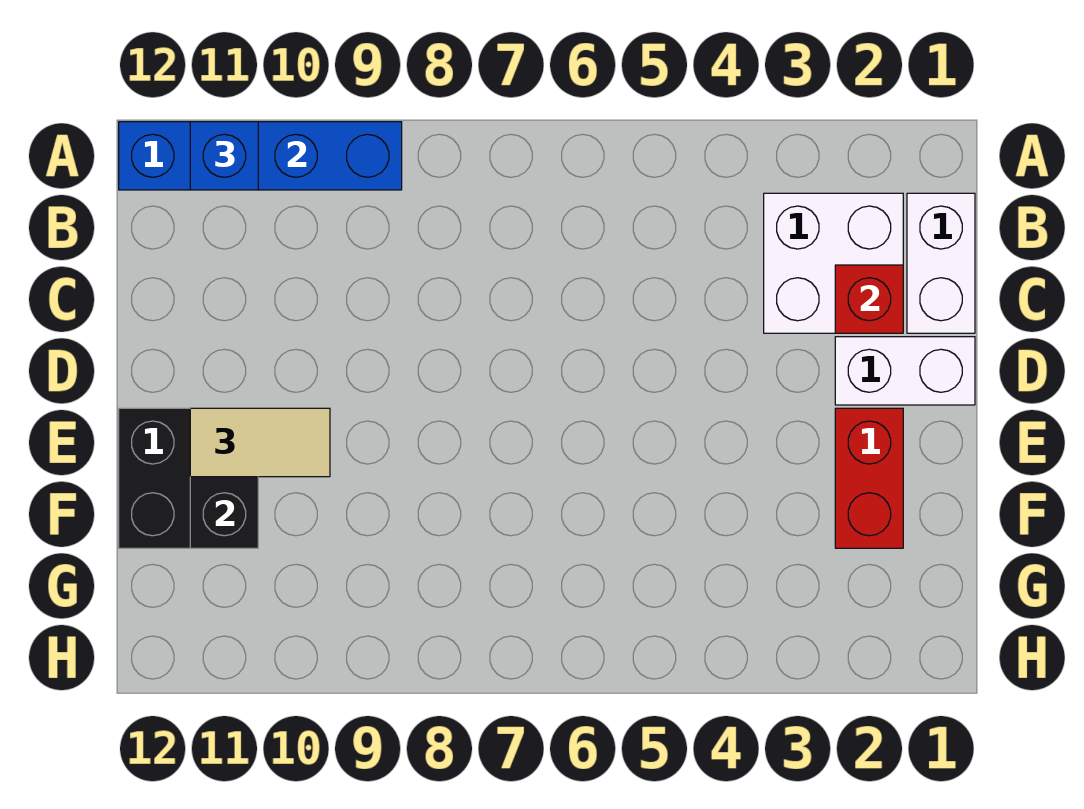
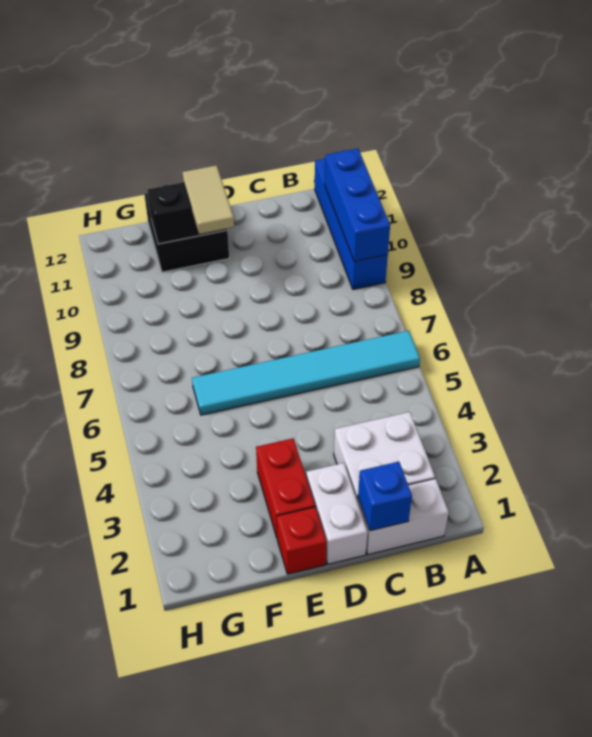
none -> cyan tile A6:F6 level 1
blue brick A11 level 3 -> blue brick C1 level 2
red brick C2 level 2 -> red brick E1 level 1
red brick E2:F2 level 1 -> red brick E2:E3 level 1

